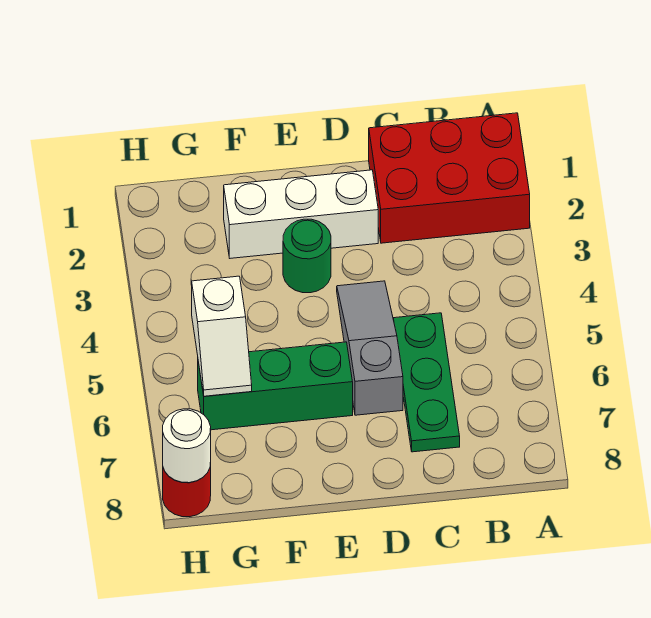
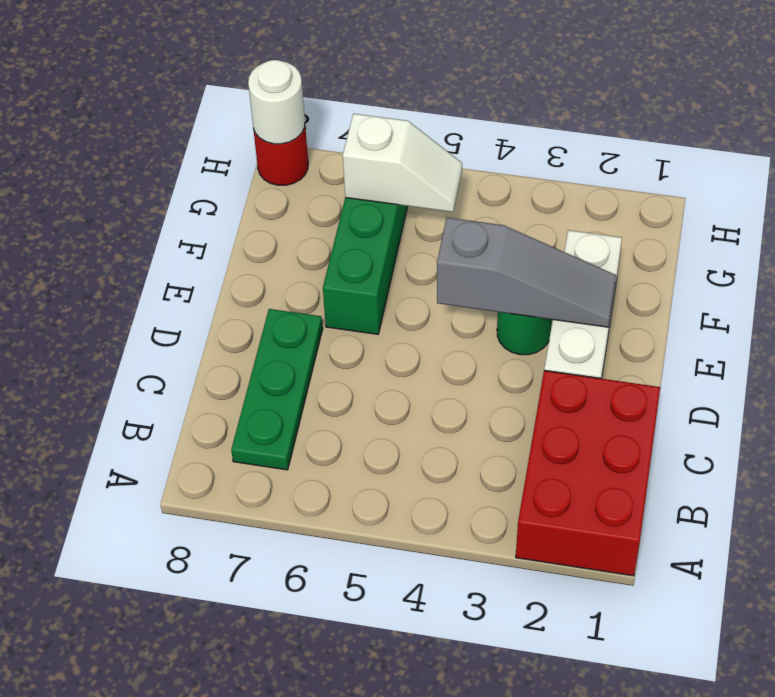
green plate C5:C7 level 1 -> green plate B7:D7 level 1
grey slope D4:D6 level 1 top 6 -> grey slope E2:E4 level 2 top 4
white slope G5:G6 level 2 top 5 -> white slope G5:G6 level 2 top 6

